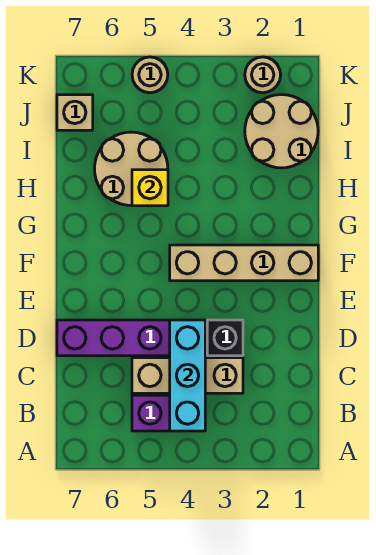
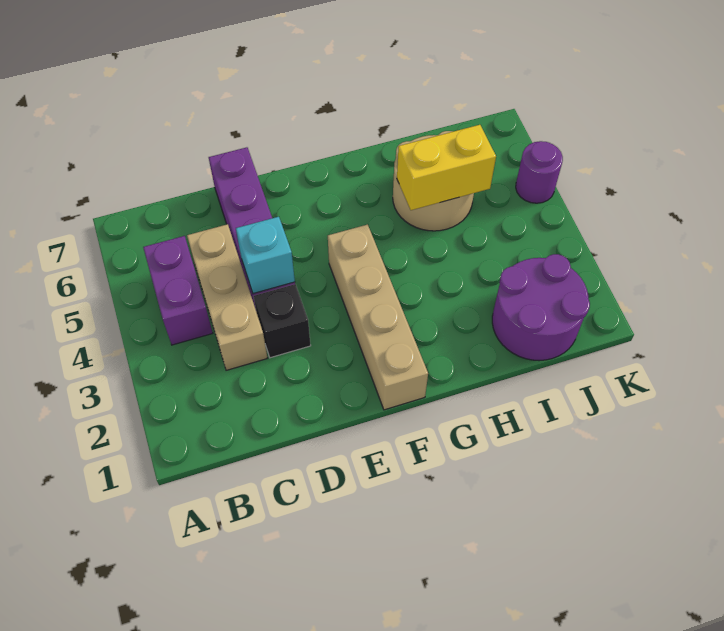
cyan brick B4:D4 level 2 -> cyan brick D4 level 2
yellow brick H5 level 2 -> yellow brick H5:I5 level 2
tan round brick I1:J2 level 1 -> purple round brick I1:J2 level 1
tan brick J7 level 1 -> none
tan round brick K2 level 1 -> none
tan round brick K5 level 1 -> purple round brick K5 level 1

